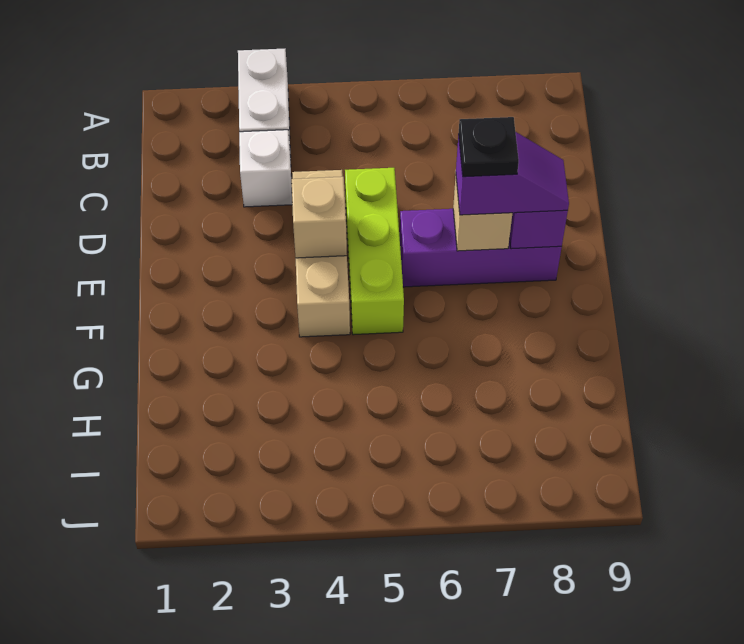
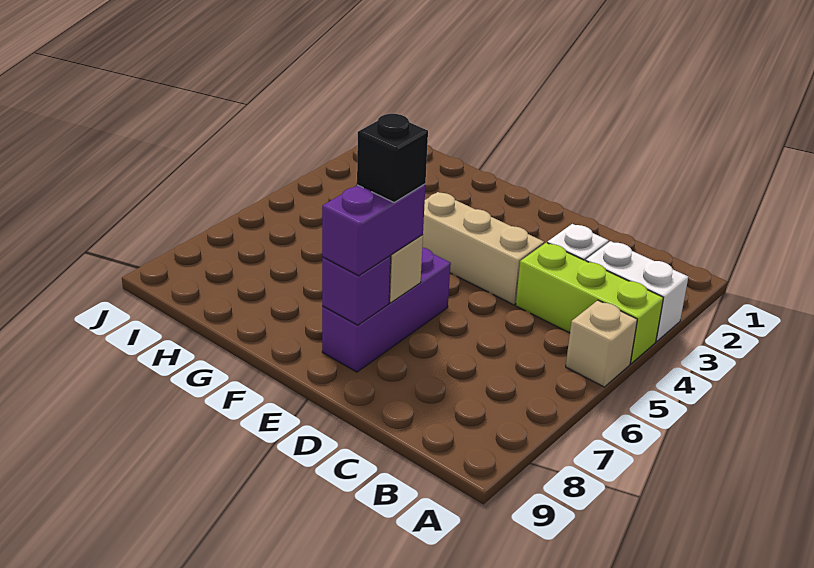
lime brick D5:F5 level 1 -> lime brick A4:C4 level 1
tan brick E4 level 2 -> tan brick A5 level 1
purple slope E7:E8 level 3 top 7 -> purple brick E7:E8 level 3
black plate E7 level 4 -> black brick E7 level 4

